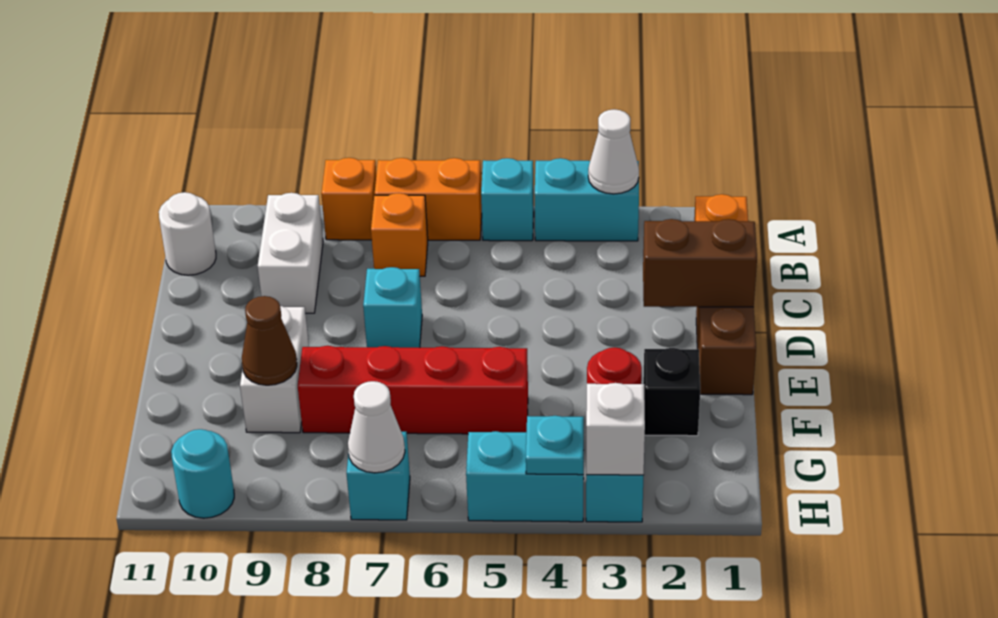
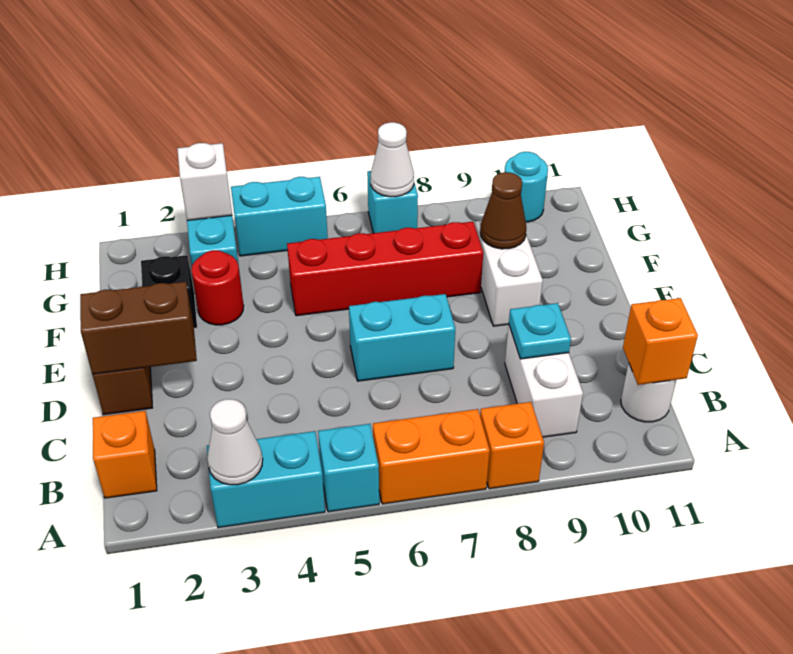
orange brick B7 level 1 -> orange brick B11 level 2
cyan brick D7 level 1 -> cyan brick D6:D7 level 1
cyan plate H4 level 2 -> cyan plate C9 level 2

